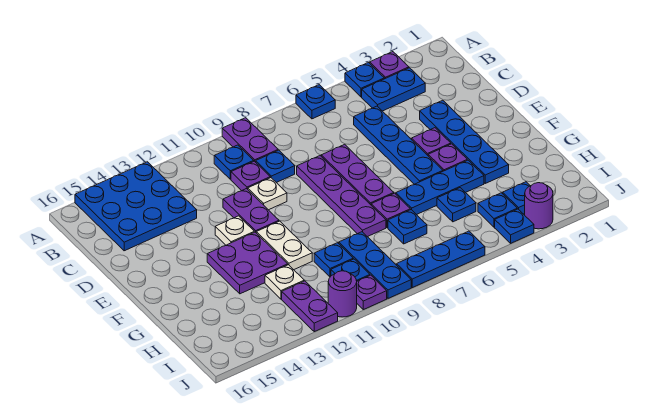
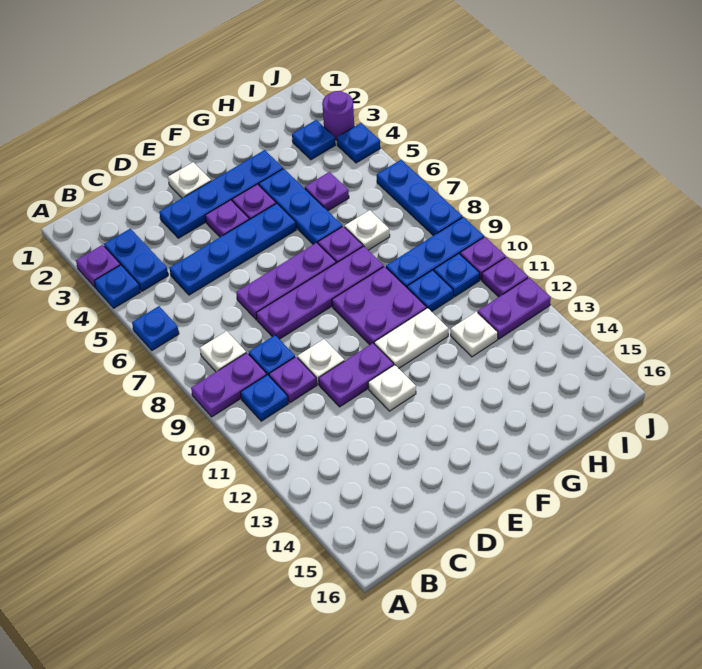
blue plate A13:C15 level 1 -> none
none -> white plate B8 level 1
none -> white plate E2 level 1
purple plate F12:G13 level 1 -> purple plate F9:G10 level 1
blue plate H5 level 1 -> purple plate H5 level 1
blue plate H7 level 1 -> white plate H7 level 1
blue plate I4 level 1 -> none
purple round brick J11 level 1 -> purple plate J11 level 1

